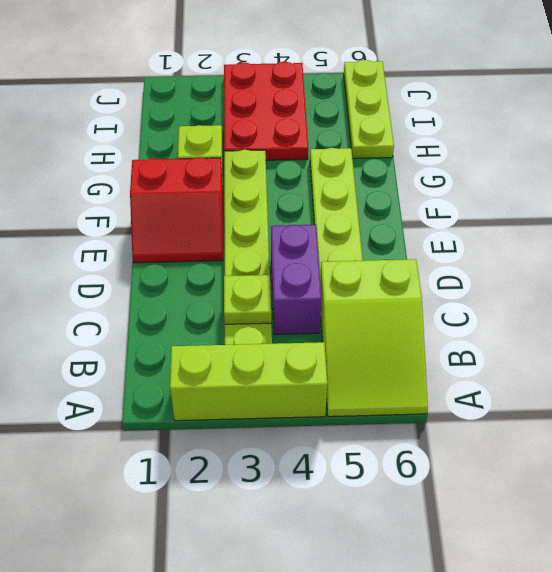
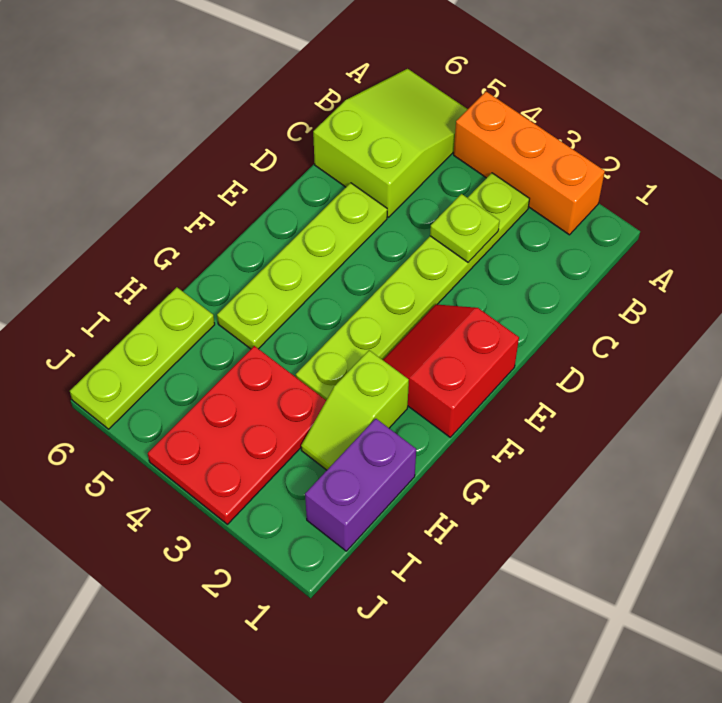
lime brick A2:A4 level 1 -> orange brick A2:A4 level 1
purple brick C4:D4 level 1 -> purple brick H1:I1 level 1
red slope E1:F2 level 1 top F -> red slope E1:F2 level 1 top 1

